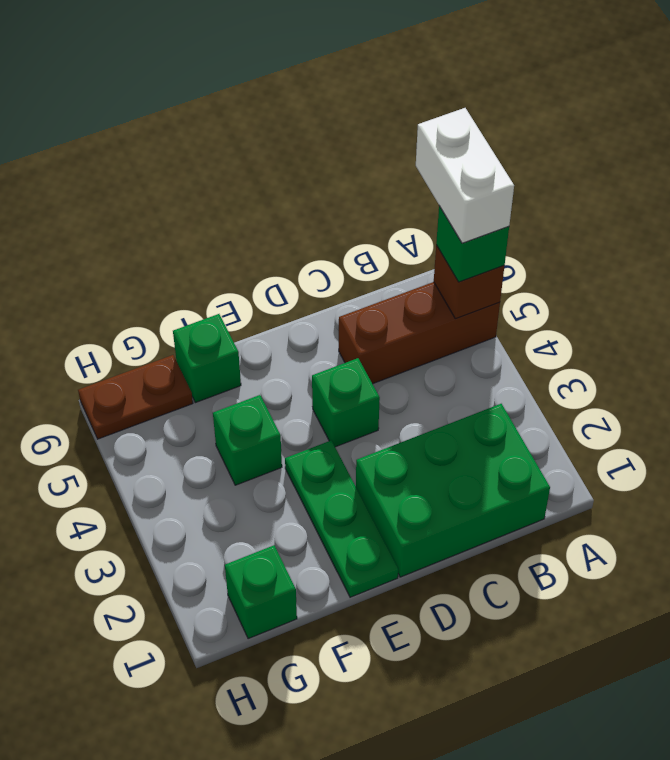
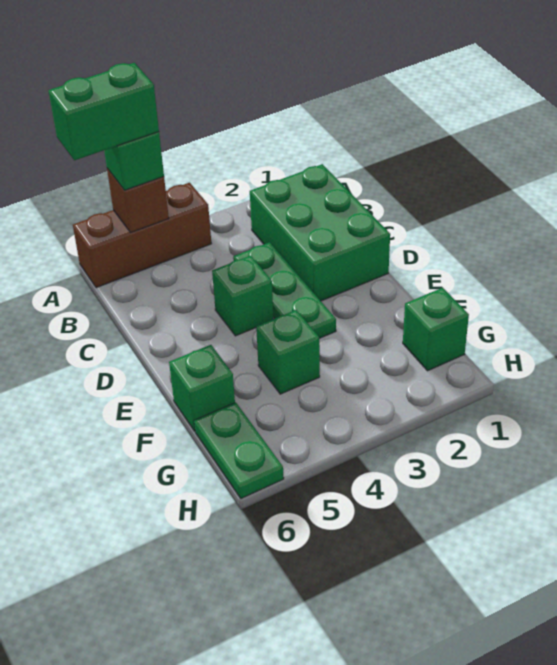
brown brick A5:C5 level 1 -> brown brick A4:A6 level 1
white brick A5:A6 level 4 -> green brick A5:A6 level 4
green plate E1:E3 level 1 -> green plate C3:E3 level 1
brown plate G6:H6 level 1 -> green plate G6:H6 level 1

